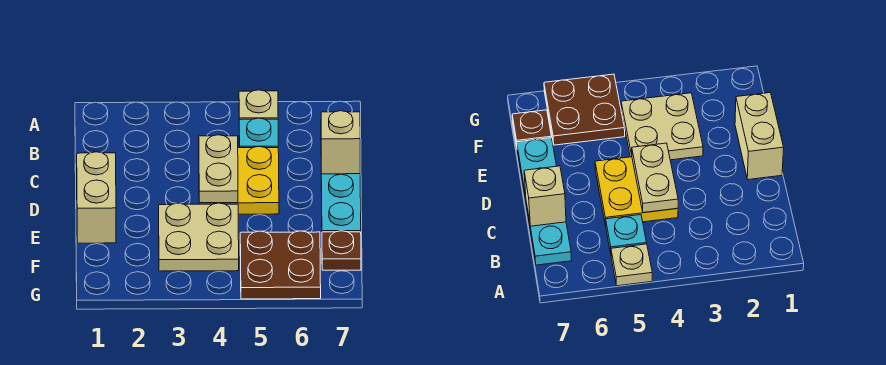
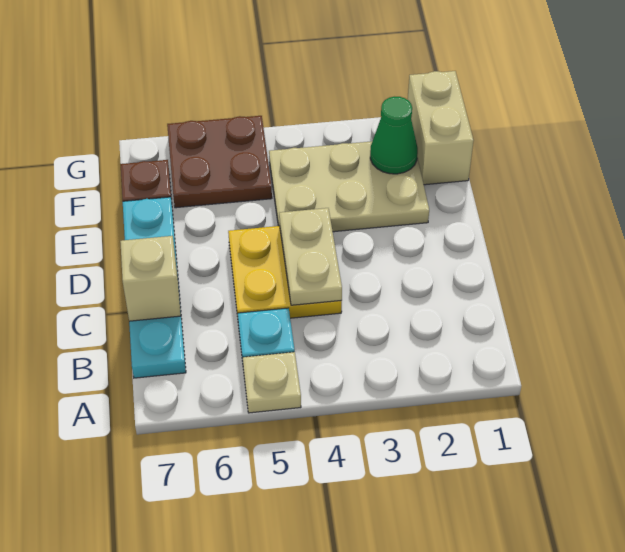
tan brick D1:E1 level 1 -> tan brick F1:G1 level 1
tan plate E3:F4 level 1 -> tan plate E2:F4 level 1
none -> green cone F2 level 2

